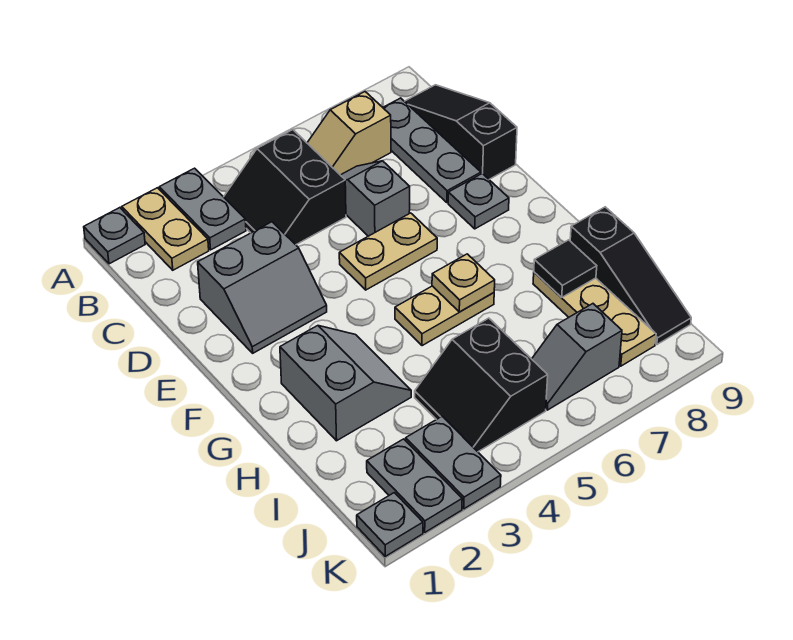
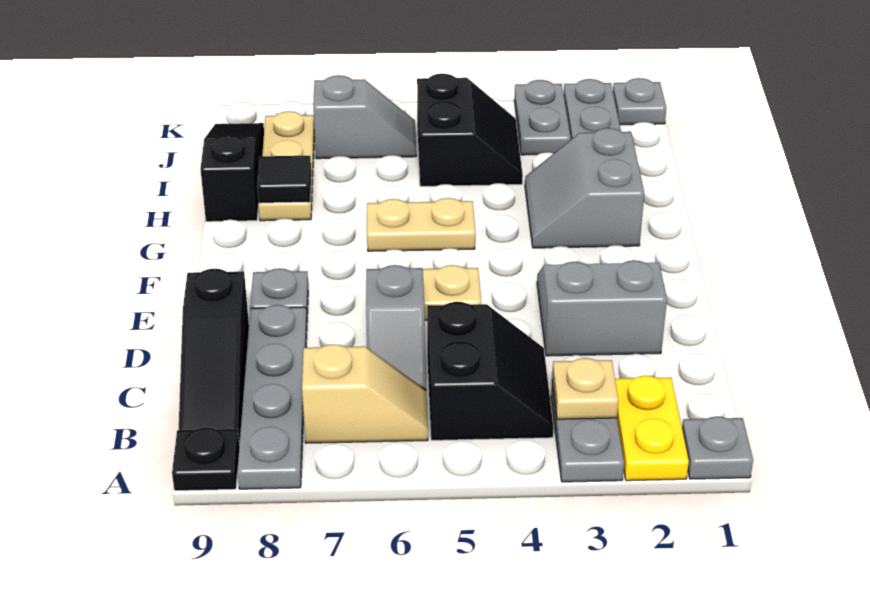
tan plate A2:B2 level 1 -> yellow plate A2:B2 level 1
none -> black plate A9 level 1
grey plate B8:D8 level 1 -> grey plate A8:D8 level 1
tan plate G6 level 2 -> tan plate B3 level 2

